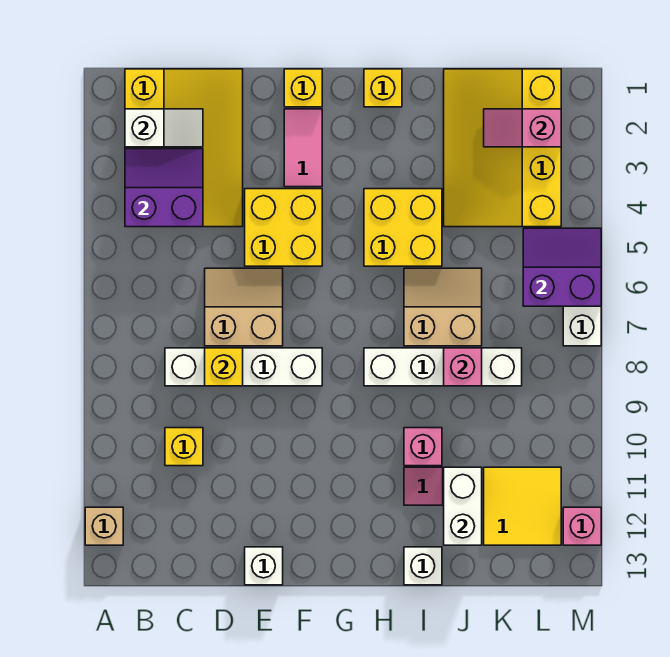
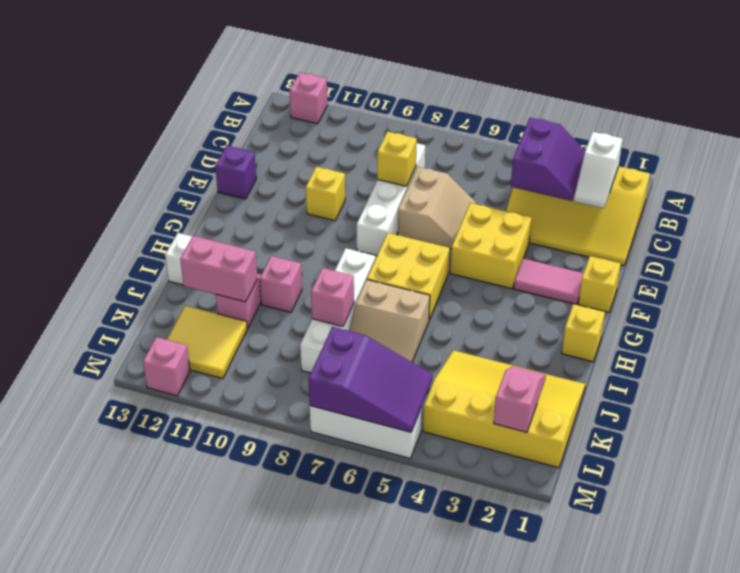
tan brick A12 level 1 -> pink brick A12 level 1
yellow brick C10 level 1 -> yellow brick E10 level 1
white brick E13 level 1 -> purple brick E13 level 1
yellow brick H4:I5 level 1 -> yellow brick G6:H7 level 1
tan slope I6:J7 level 1 top 7 -> tan slope I6:J7 level 1 top I
white brick J11:J12 level 2 -> pink brick J11:J12 level 2
purple slope L5:M6 level 2 top 6 -> purple slope L5:M7 level 2 top 7

